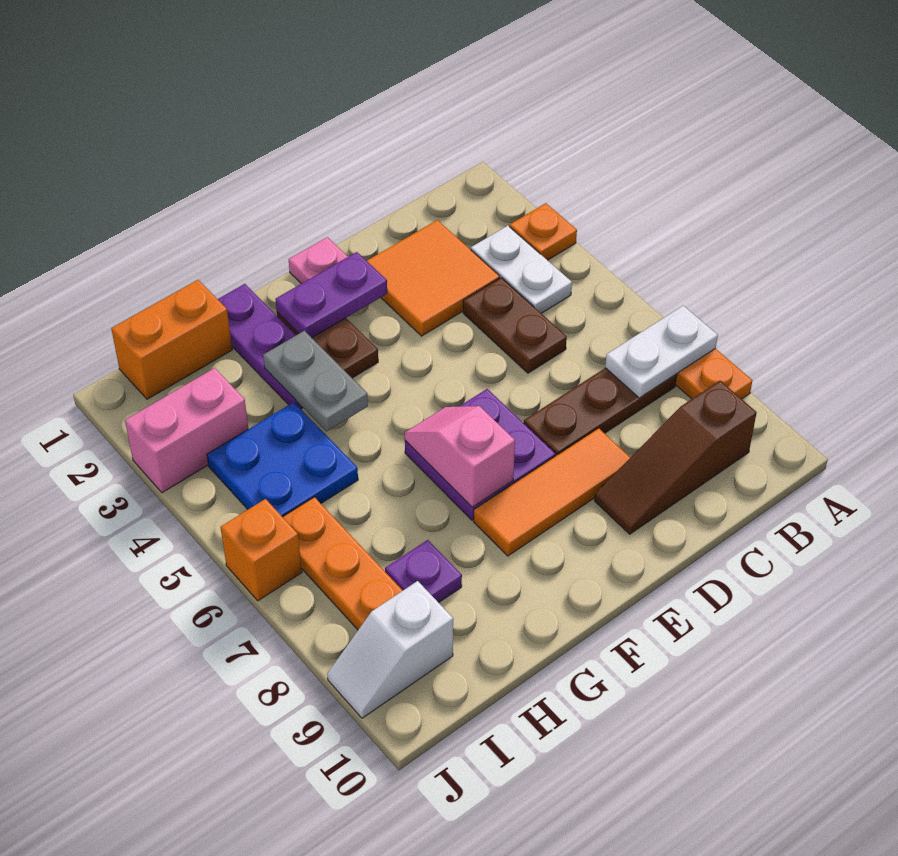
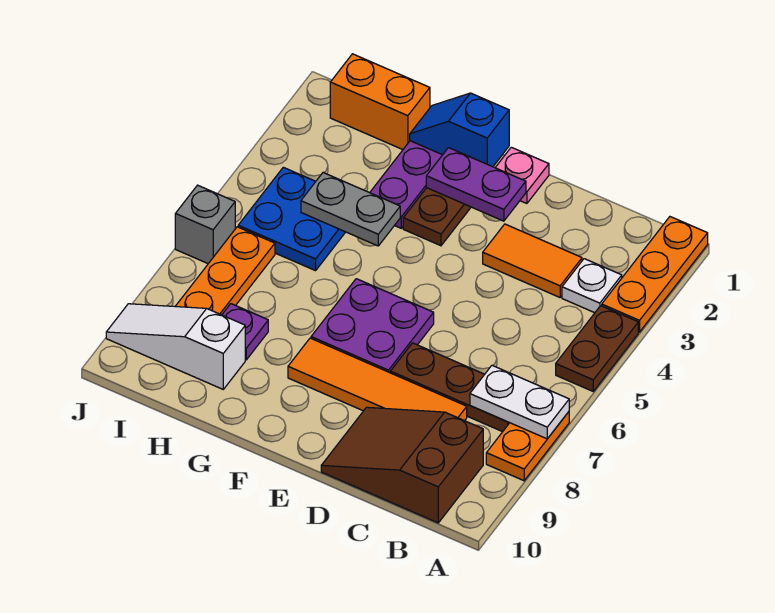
orange plate A3 level 1 -> orange plate A1:A3 level 1
white plate B3:B4 level 1 -> white plate B3 level 1
brown slope B9:D9 level 1 top B -> brown slope B9:D10 level 1 top B
orange tile C2:D3 level 1 -> orange tile C3:D3 level 1
brown plate C4:C5 level 1 -> brown plate A4:A5 level 1
orange tile D8:F8 level 1 -> orange tile C8:F8 level 1
none -> blue slope F1:G1 level 2 top F
pink slope F6:F7 level 2 top 7 -> none
grey plate G3:G4 level 2 -> grey plate G4:H4 level 2
pink brick I3:J3 level 1 -> none
white slope I9:J9 level 1 top I -> white slope H9:J9 level 1 top H
orange brick J6 level 1 -> grey brick J6 level 1

